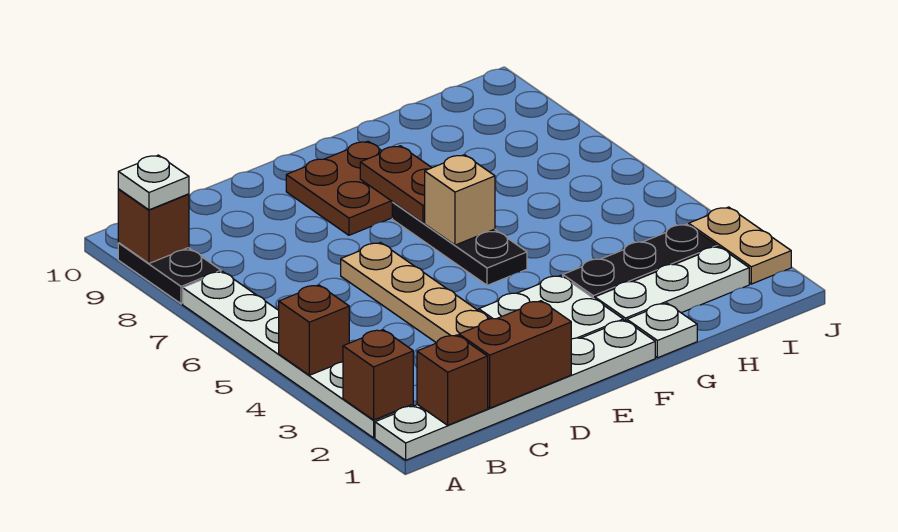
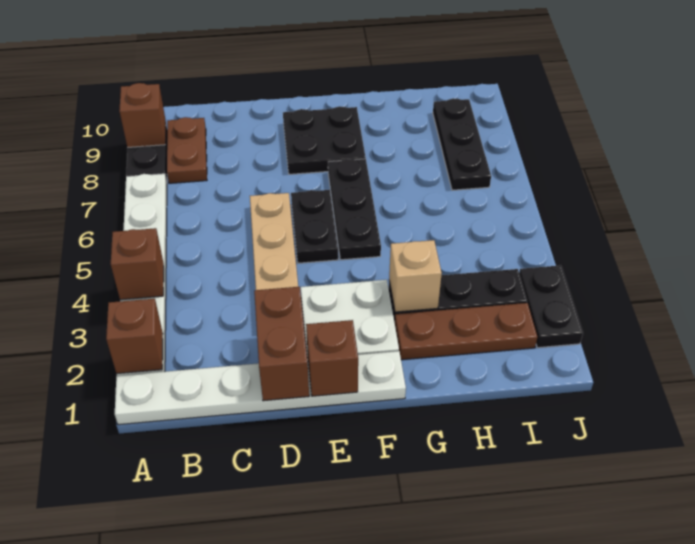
white plate A9 level 3 -> none
brown brick B1 level 2 -> brown brick E1 level 2
brown brick C1:D1 level 2 -> brown brick D1:D2 level 2
none -> black plate E5:E6 level 1
brown plate E8:F9 level 1 -> black plate E8:F9 level 1
tan brick F6 level 2 -> tan brick G3 level 2
brown plate F7:F8 level 2 -> brown plate B8:B9 level 1
white plate G1 level 1 -> none
white plate G2:I2 level 1 -> brown plate G2:I2 level 1
none -> black plate I7:I9 level 1
tan plate J2:J3 level 1 -> black plate J2:J3 level 1

